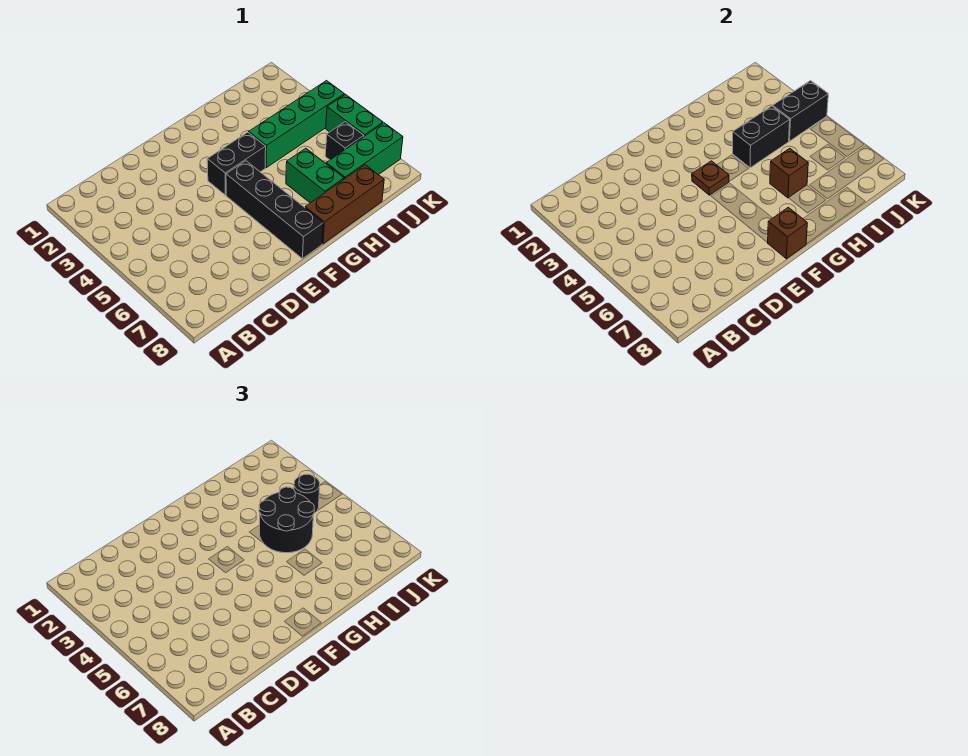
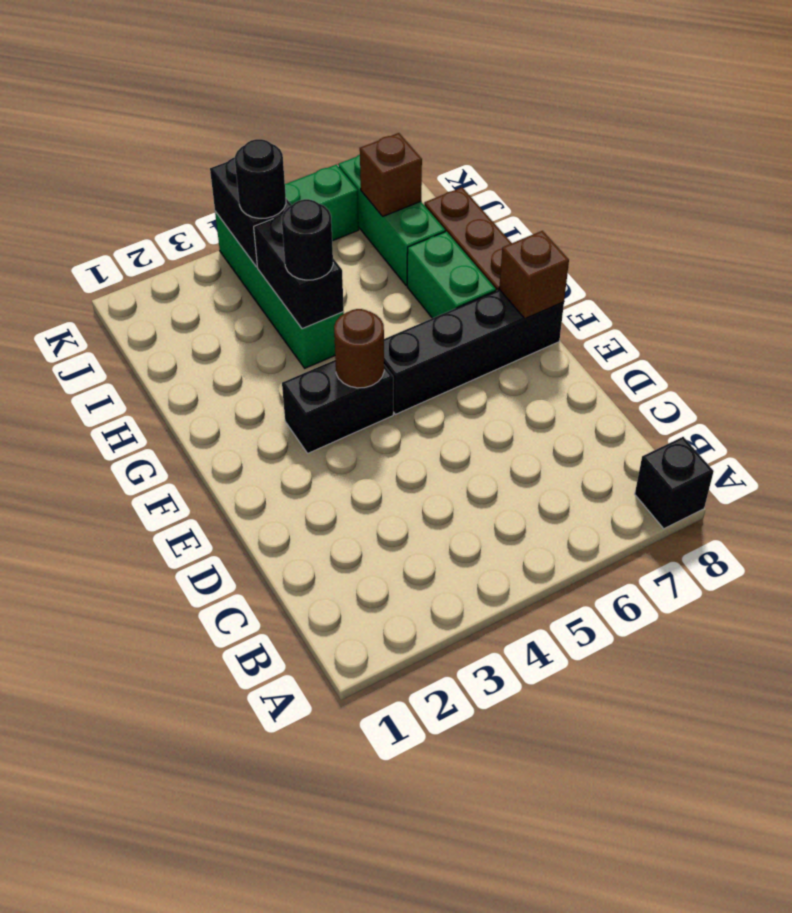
black brick F4:G4 level 1 -> black brick F3:F4 level 1
brown plate F4 level 2 -> brown round brick F4 level 2
black round brick H4:I5 level 3 -> black round brick H4 level 3
green brick H6:H7 level 1 -> green brick G7:H7 level 1
brown brick H6 level 2 -> brown brick J7 level 2
black brick J6 level 1 -> black brick A8 level 1

